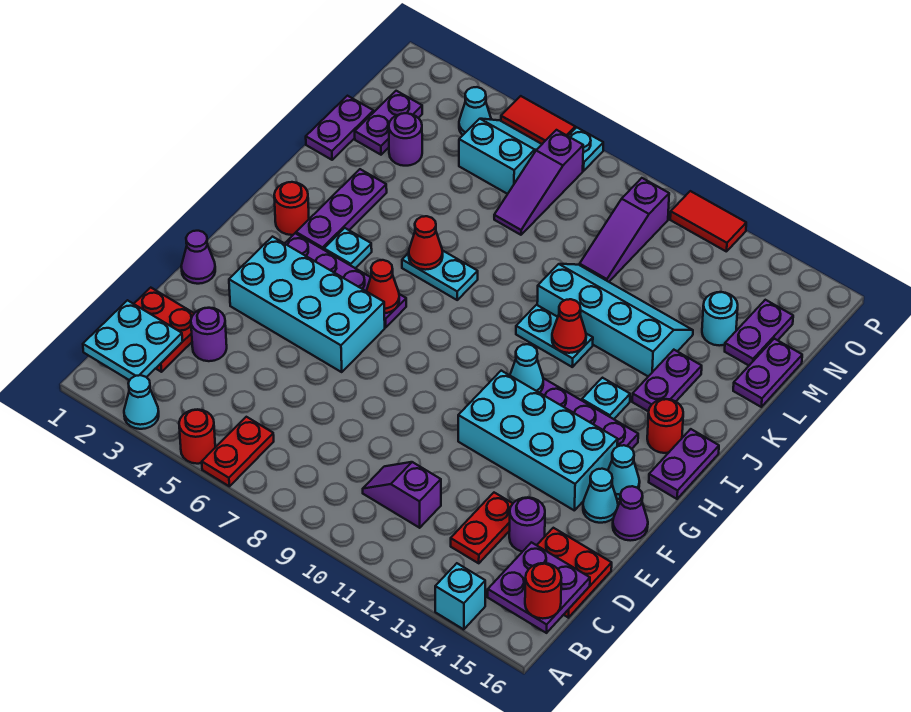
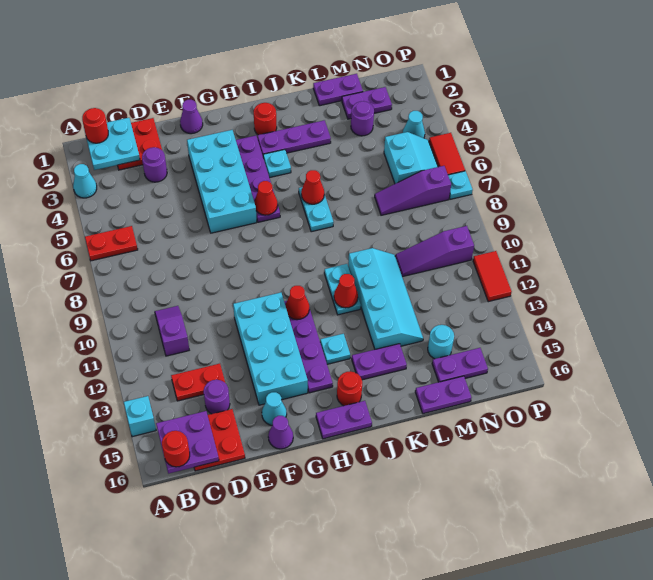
red round brick A5 level 1 -> red round brick B1 level 3
cyan cone G15 level 1 -> none
cyan cone H11 level 2 -> red cone H11 level 2

